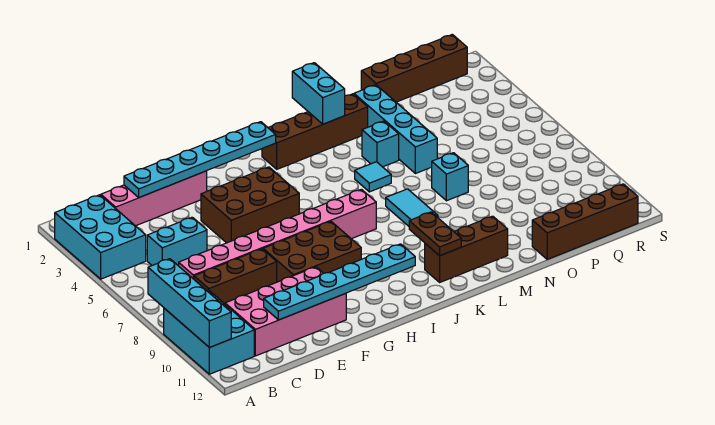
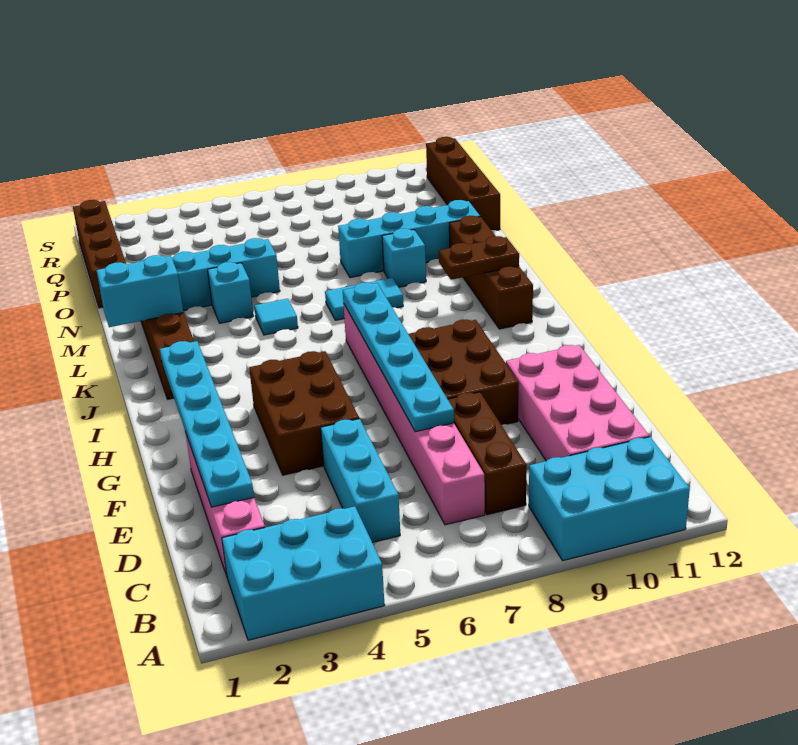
cyan brick A8:A11 level 2 -> cyan brick N8:N11 level 1
cyan brick C5:D5 level 1 -> cyan brick C5:E5 level 1
cyan plate D11:I11 level 2 -> cyan plate E7:J7 level 2
brown brick K11:M11 level 1 -> brown brick J11:M11 level 1
cyan brick N7 level 1 -> cyan brick M9 level 1

